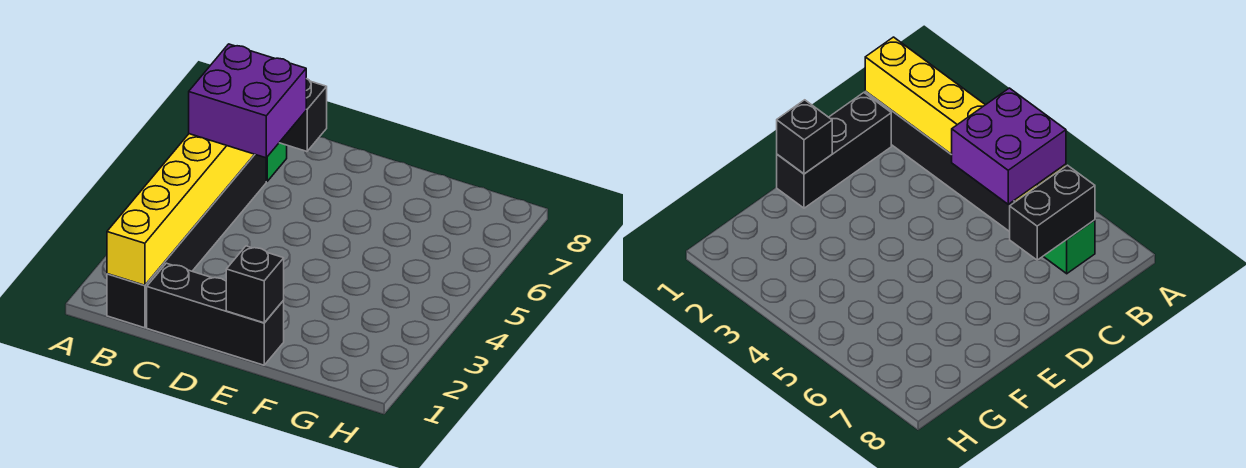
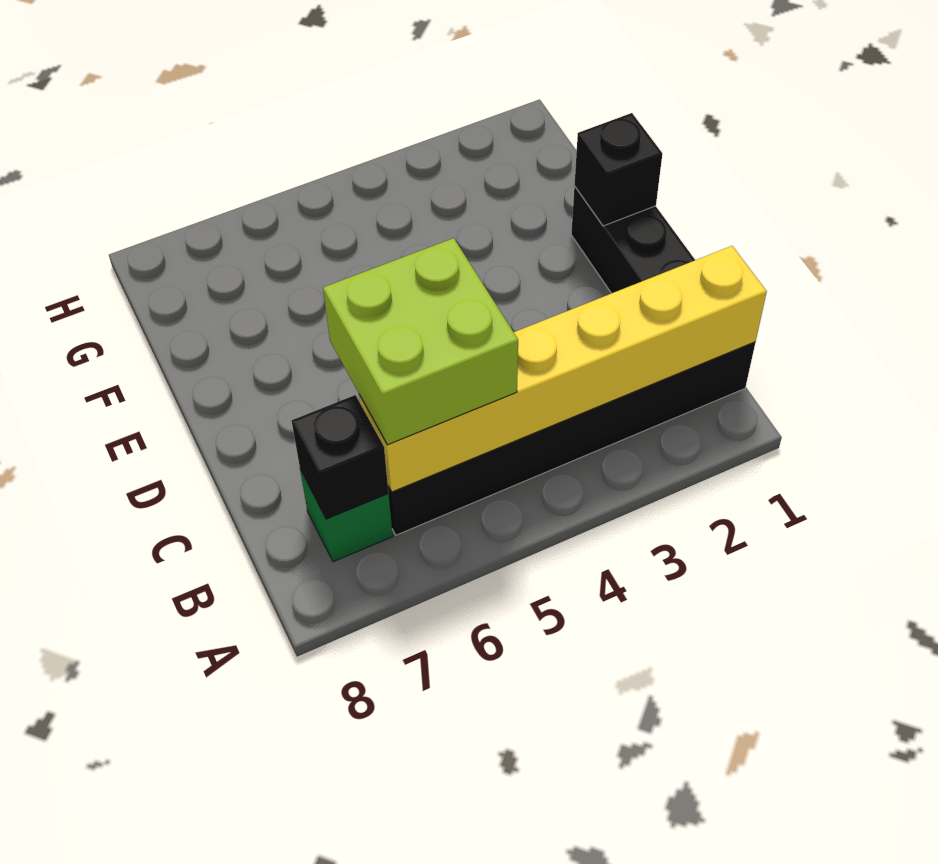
purple brick B5:C6 level 3 -> lime brick B5:C6 level 3
black brick B7:C7 level 2 -> black brick B7 level 2

